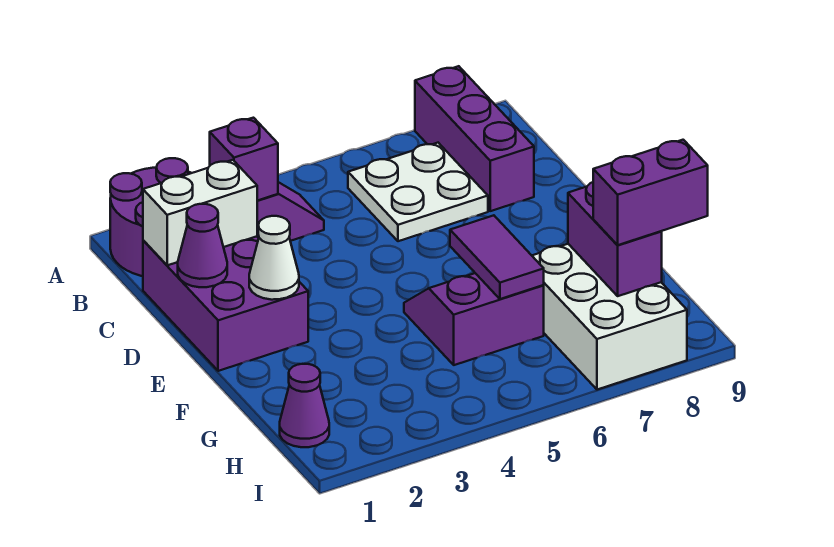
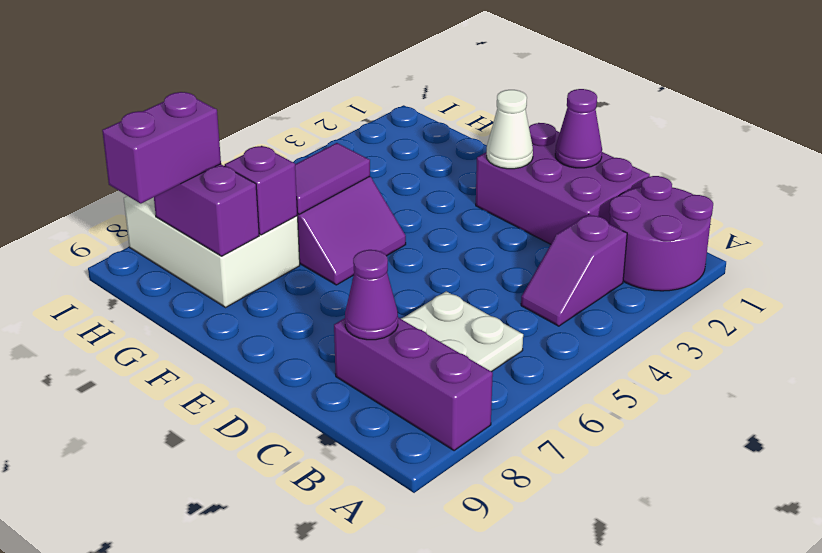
purple brick B3 level 2 -> purple brick G7 level 2
white brick C1:C2 level 2 -> none
purple tile F6:G6 level 2 -> purple tile G5:G6 level 2
purple cone H1 level 1 -> purple cone C8 level 2

